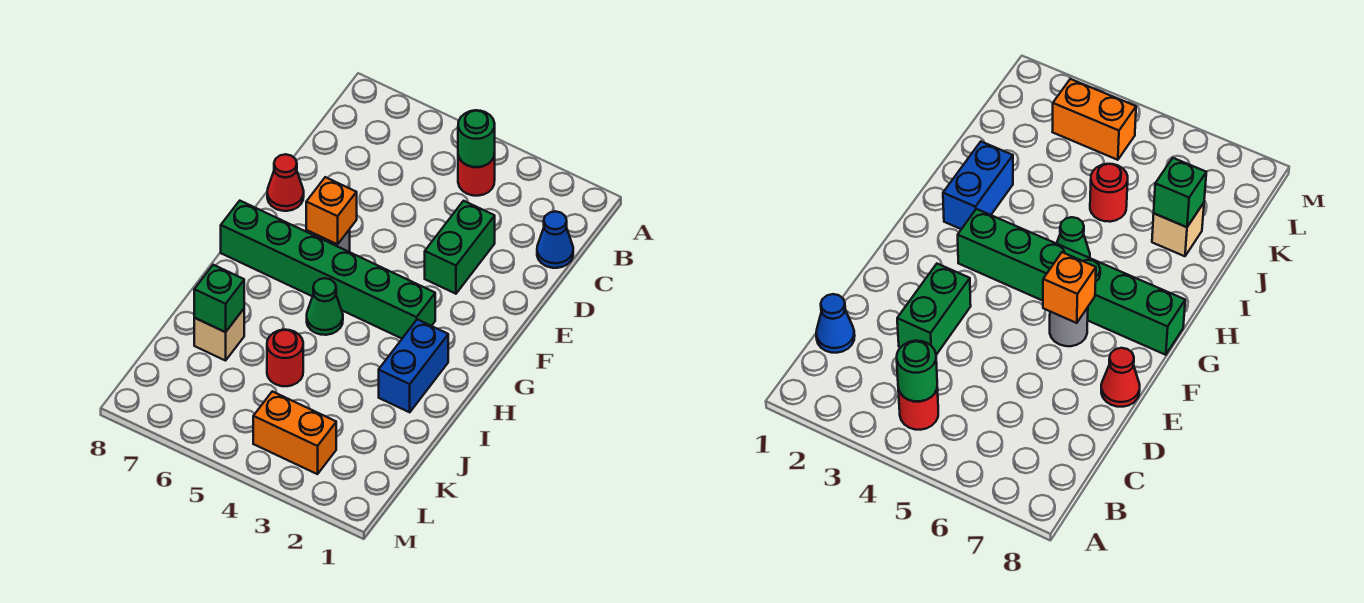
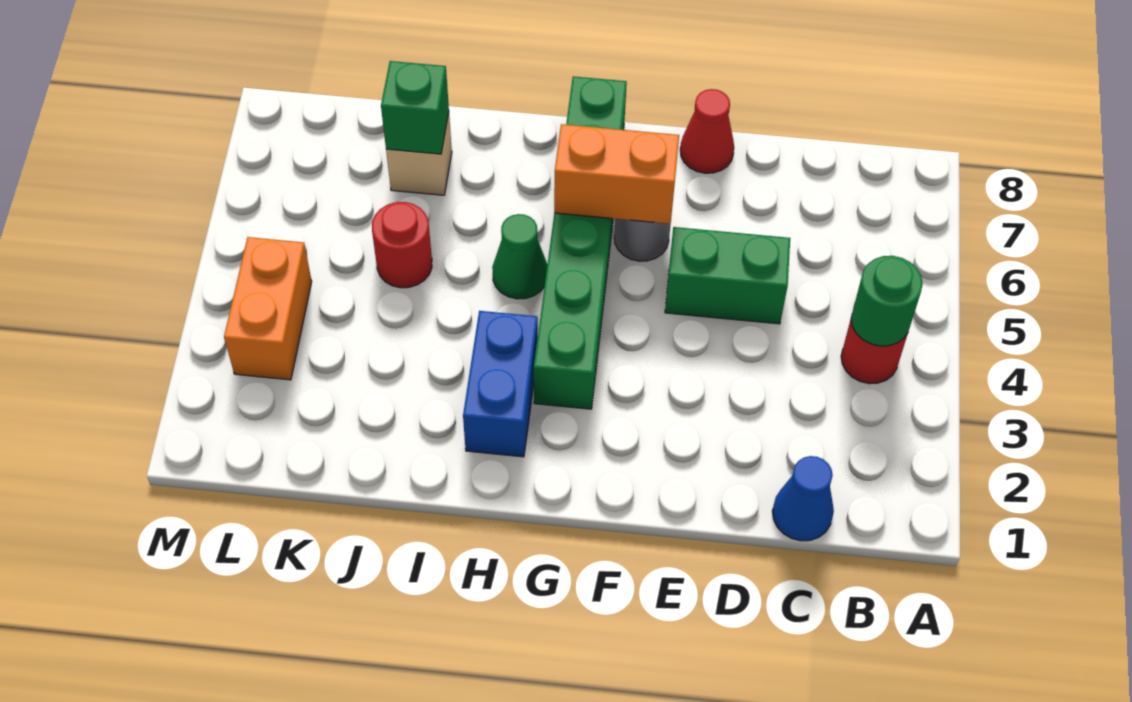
green brick D3:E3 level 1 -> green brick D5:E5 level 1
orange brick F6 level 2 -> orange brick F6:G6 level 2
blue brick H2:I2 level 1 -> blue brick H2:H3 level 1

